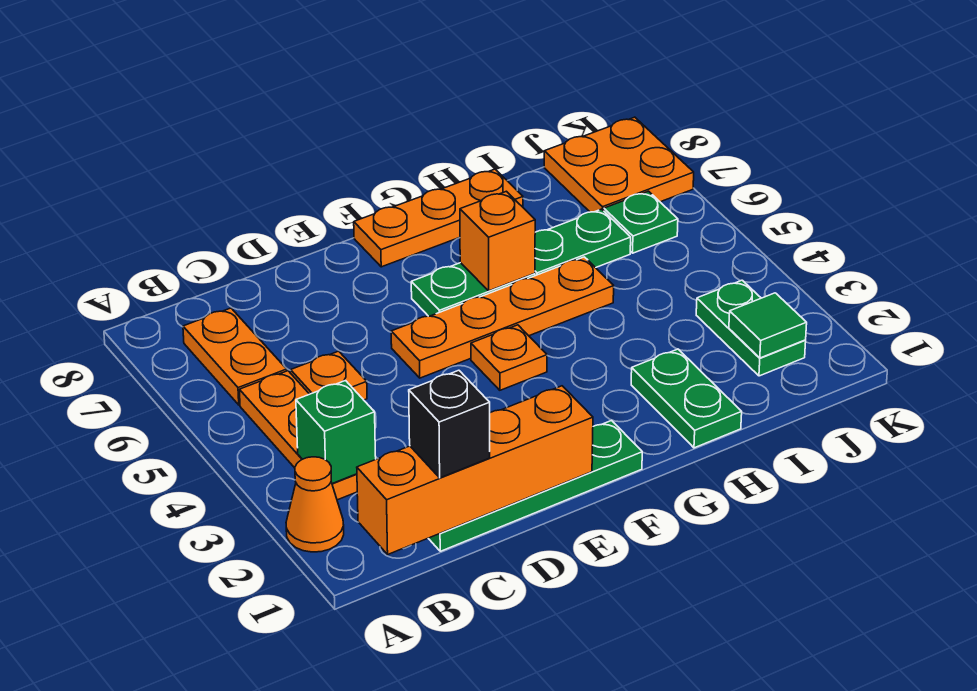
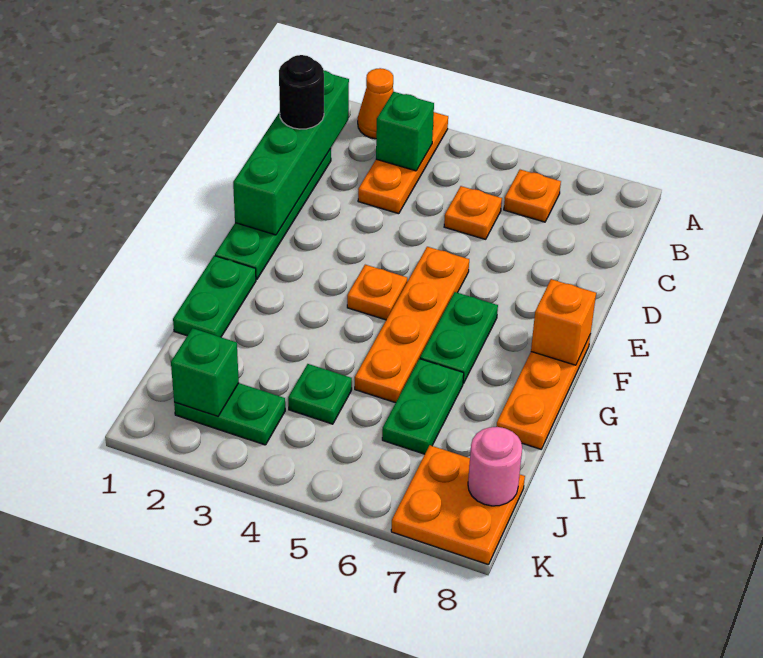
orange brick B1:E1 level 2 -> green brick B1:E1 level 2
orange plate B3:B5 level 1 -> orange plate A3:C3 level 1
orange plate B6:B7 level 1 -> orange plate B6 level 1
black brick C1 level 3 -> black round brick C1 level 3
orange brick G6 level 2 -> orange brick F8 level 2
green plate H1:H2 level 1 -> green plate G1:H1 level 1
green tile J2 level 2 -> green brick J2 level 2
green plate J6 level 1 -> green plate I4 level 1
none -> pink round brick J8 level 2

